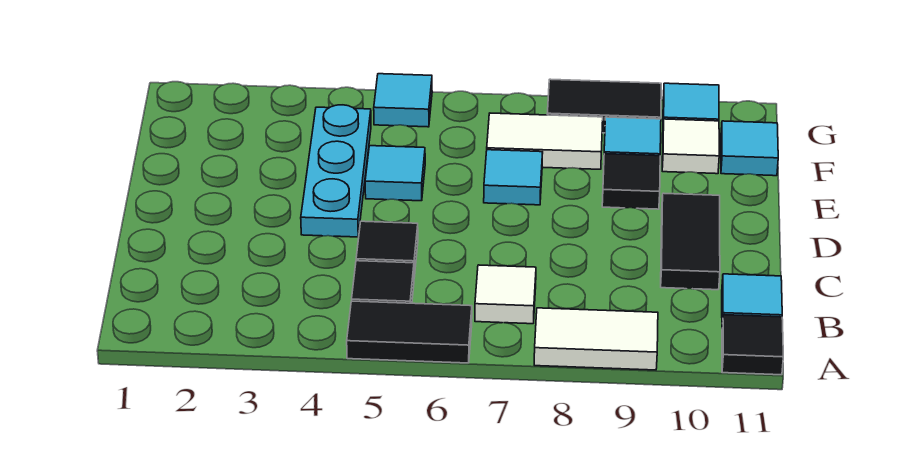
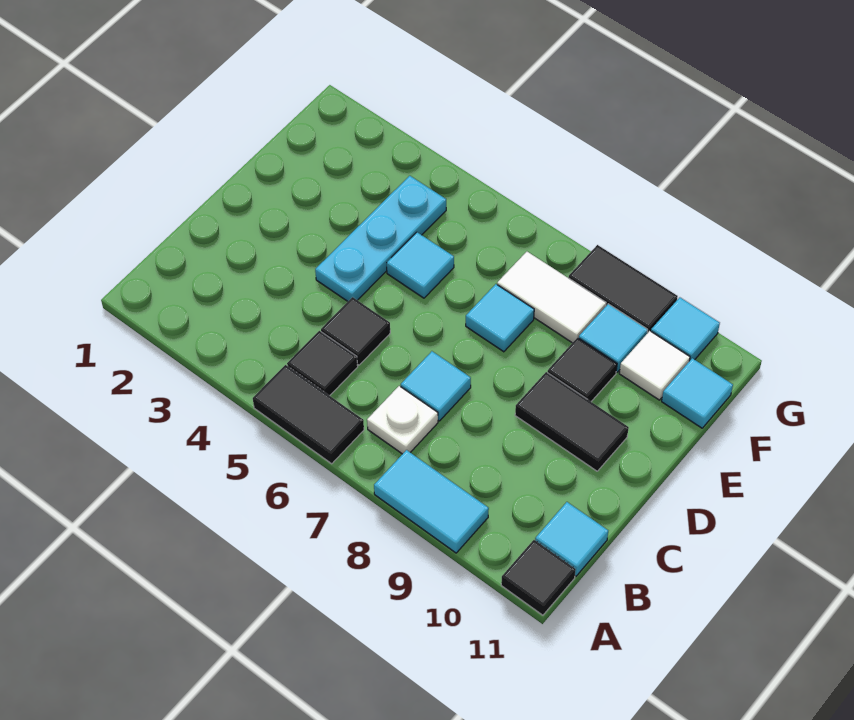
white tile A8:A9 level 1 -> cyan tile A8:A9 level 1
white tile B7 level 1 -> white plate B7 level 1
black tile C10:D10 level 1 -> black tile D9:D10 level 1
cyan tile G5 level 1 -> cyan tile C7 level 1

